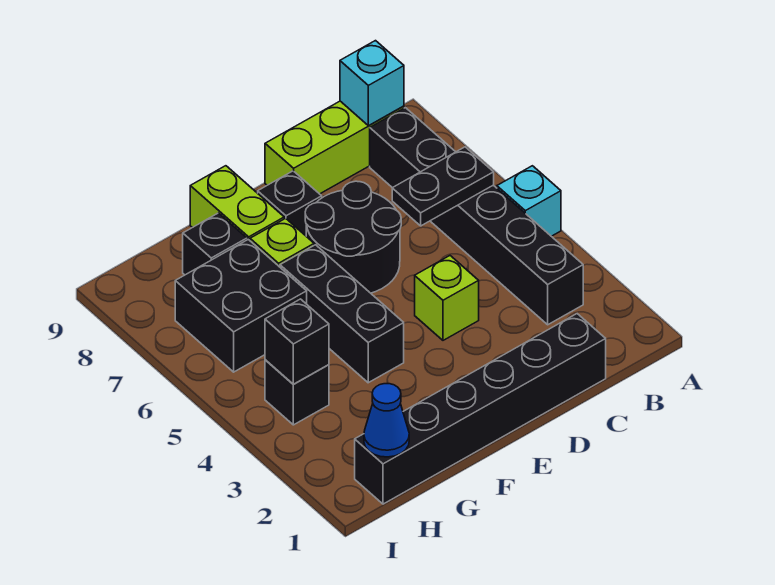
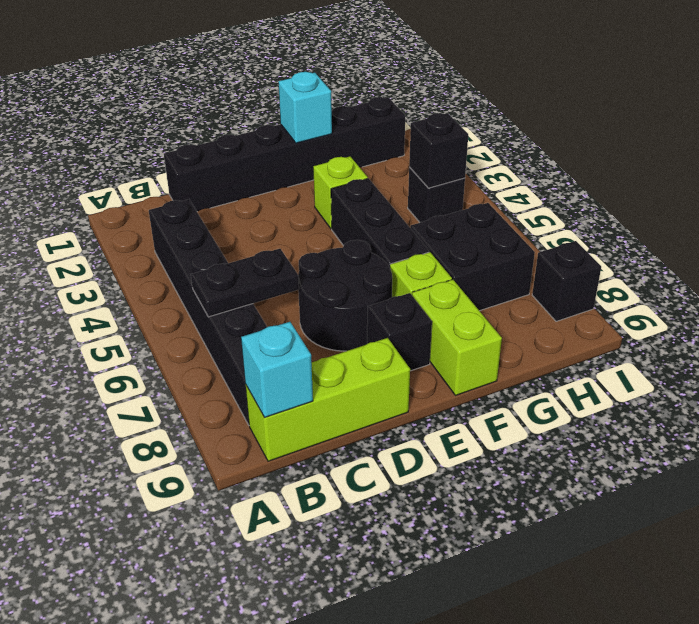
cyan brick A5 level 1 -> cyan brick F1 level 2
lime brick D4 level 1 -> lime brick F3 level 1
black brick G8 level 1 -> black brick I8 level 1
blue cone H1 level 2 -> none

